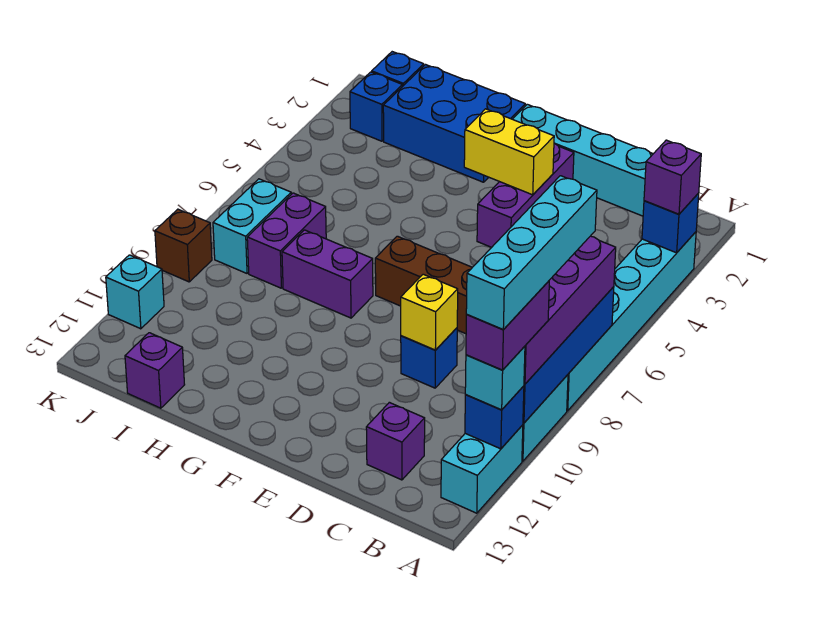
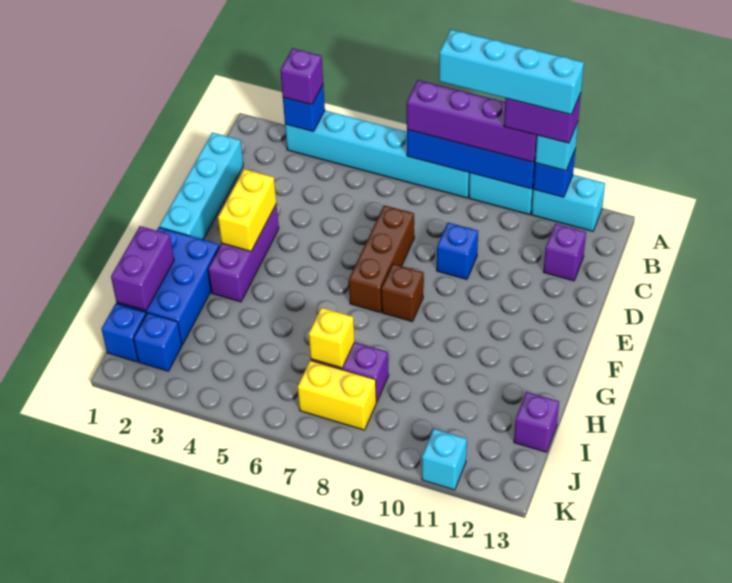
yellow brick D9 level 2 -> yellow brick I7 level 2
purple brick E2:E4 level 1 -> purple brick E3:G3 level 1
purple brick G8:H8 level 1 -> purple brick H1:I1 level 2
cyan brick J7:J8 level 1 -> yellow brick J7:J8 level 1
brown brick K9 level 1 -> brown brick F8 level 1

